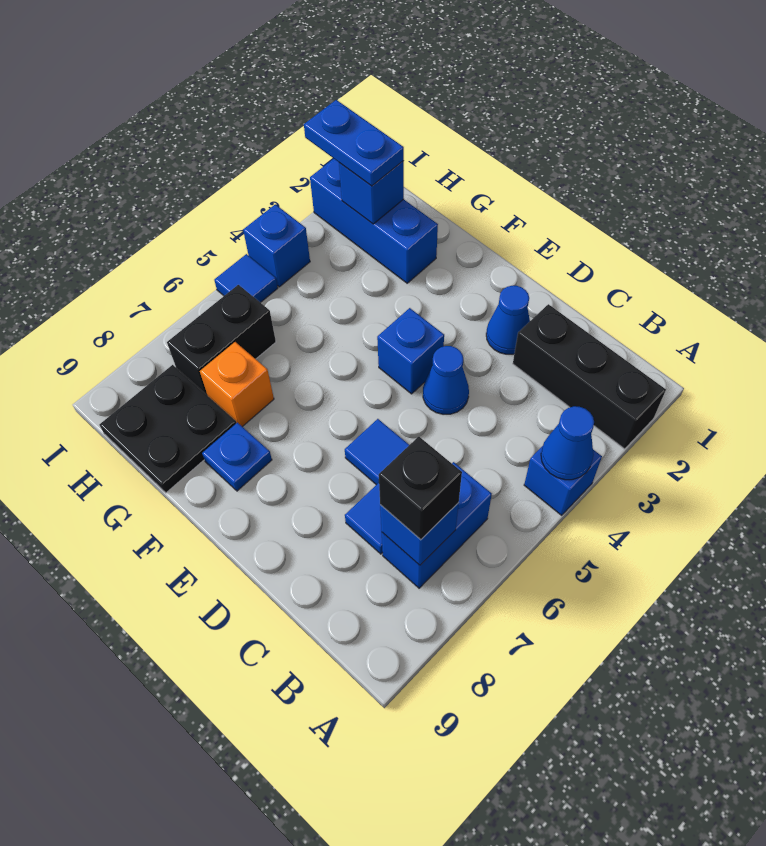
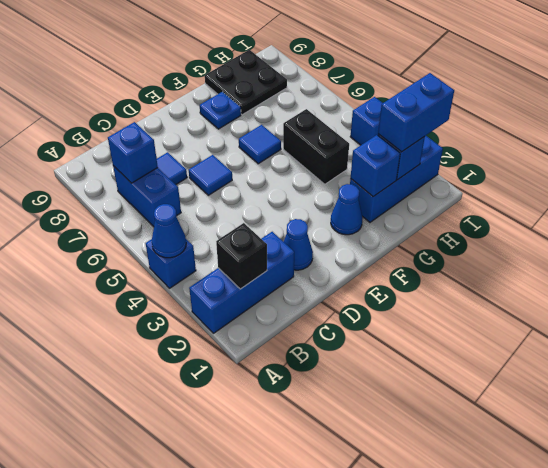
black brick A2:C2 level 1 -> blue brick A2:C2 level 1
black brick B7 level 3 -> black brick B2 level 2
blue cone D4 level 1 -> blue cone F2 level 1
blue brick E4 level 1 -> blue brick G2 level 2
orange brick G7 level 1 -> none
blue plate H2:I2 level 3 -> blue brick H2:I2 level 3
black brick H6:H7 level 1 -> black brick G4:G5 level 1
blue tile I5 level 1 -> blue tile F6 level 1

